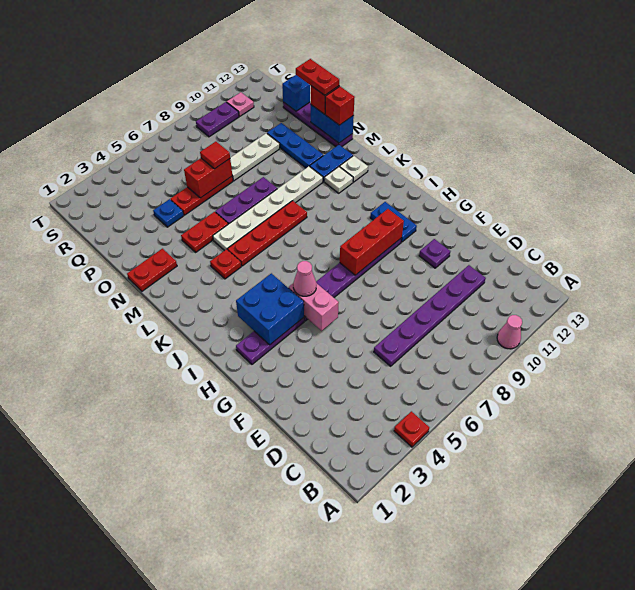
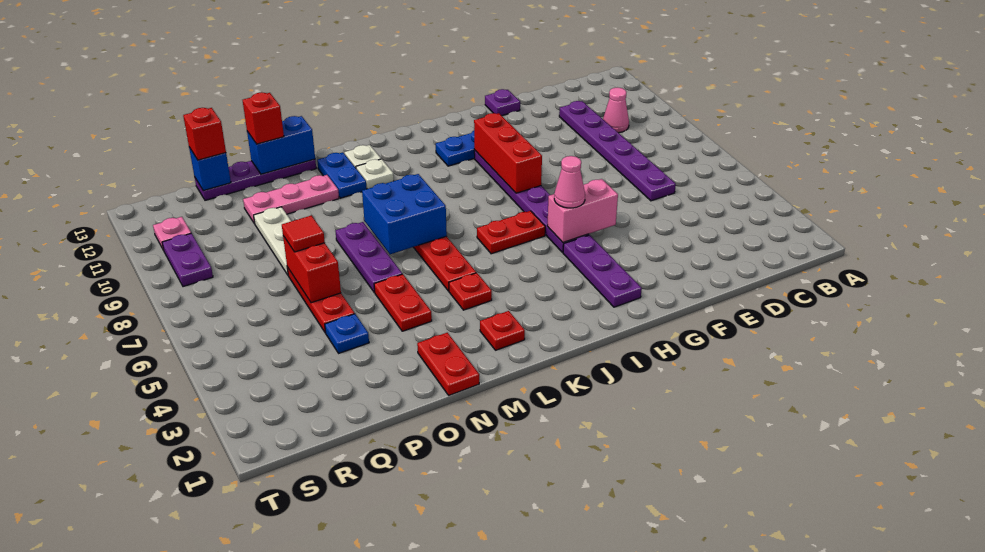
red plate A4 level 1 -> red plate L2 level 1
pink cone A10 level 1 -> pink cone C10 level 1
purple plate F11 level 1 -> purple plate F13 level 1
blue brick H3:I4 level 2 -> blue brick L7:M8 level 2
white plate M5:M10 level 1 -> none
blue plate N11:P11 level 1 -> pink plate N11:P11 level 1
red brick N13 level 3 -> red brick Q13 level 3
red plate O13:P13 level 4 -> red plate I6:J6 level 1

